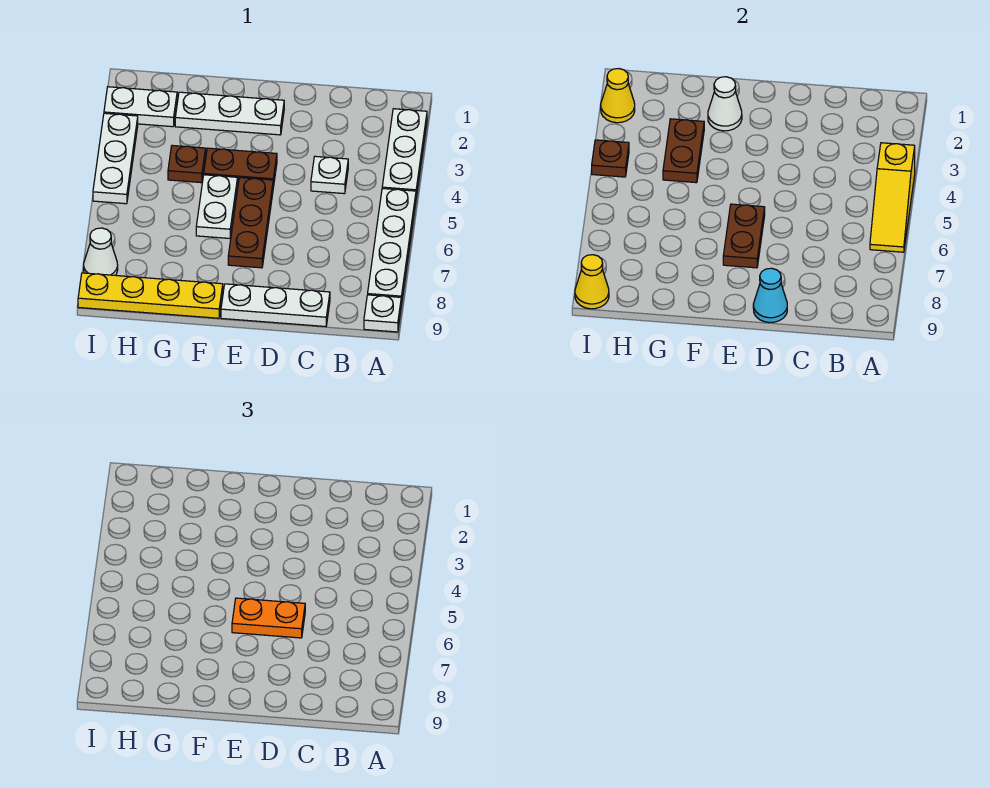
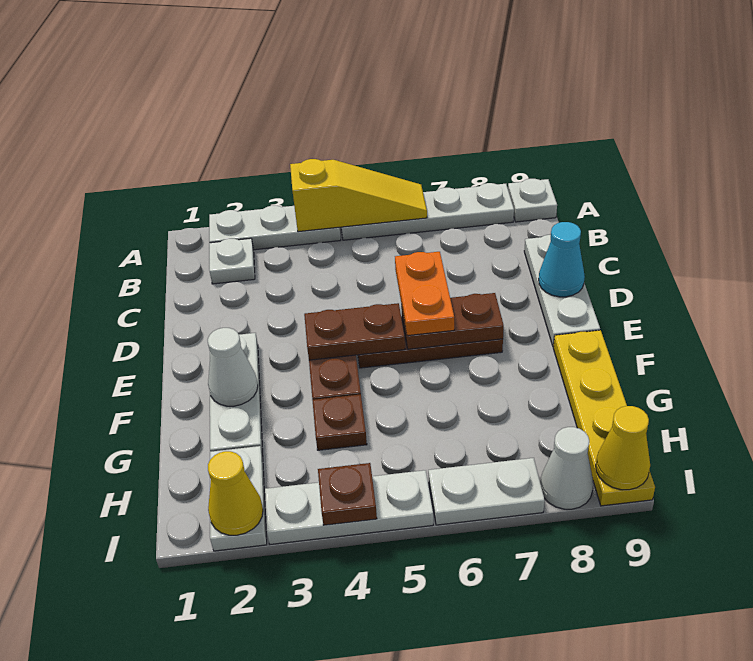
white plate C4 level 1 -> white plate B2 level 1
white plate F5:F6 level 1 -> white plate I6:I7 level 1
brown plate G3:G4 level 2 -> brown plate E4:E5 level 2

